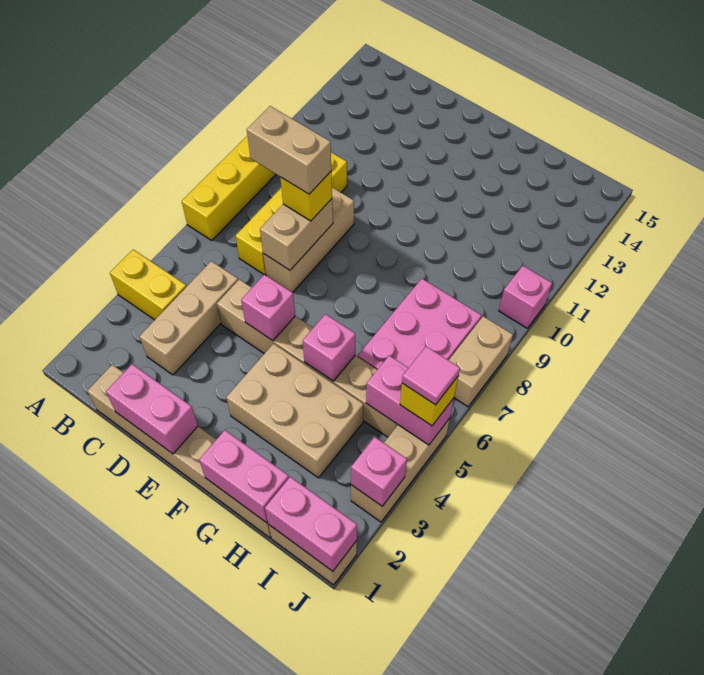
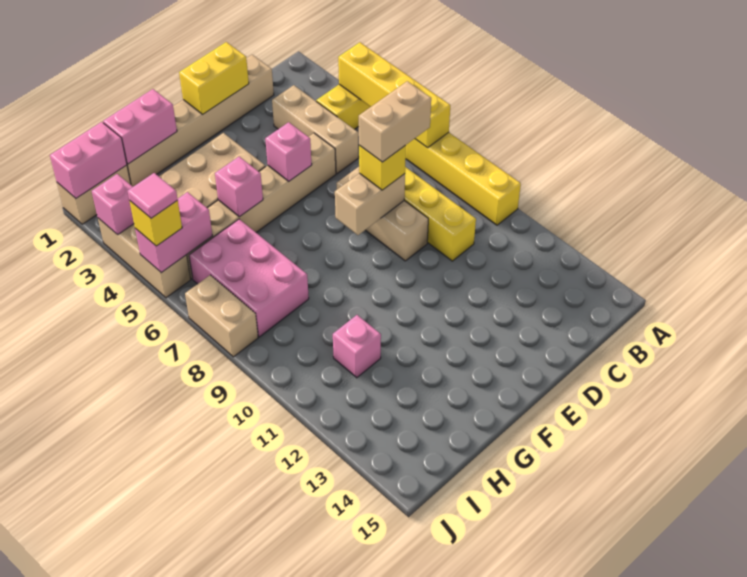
none -> yellow brick A4:A7 level 2
pink brick D1:E1 level 2 -> yellow brick D1:E1 level 2
tan brick D7:D8 level 2 -> tan brick D8:E8 level 2
pink brick J10 level 1 -> pink brick H11 level 1

